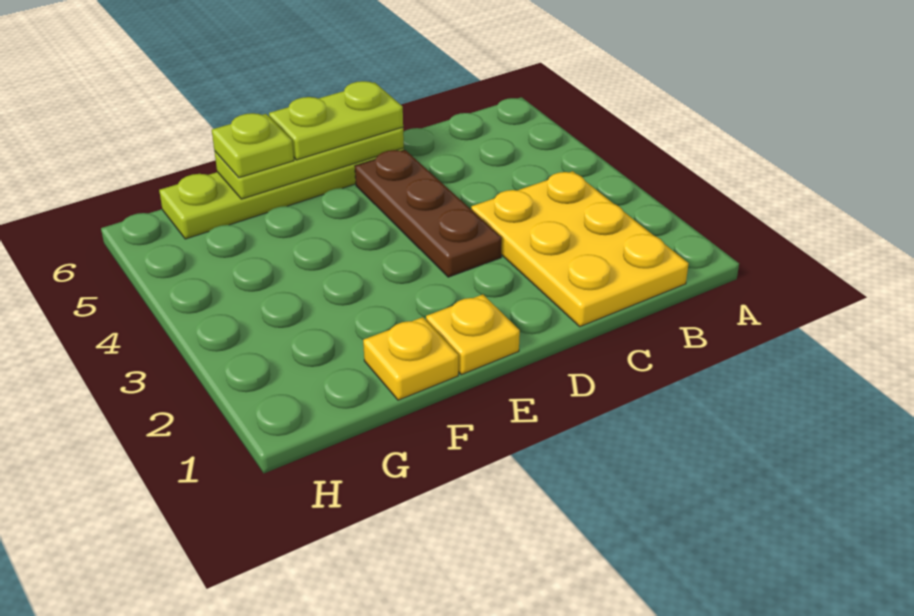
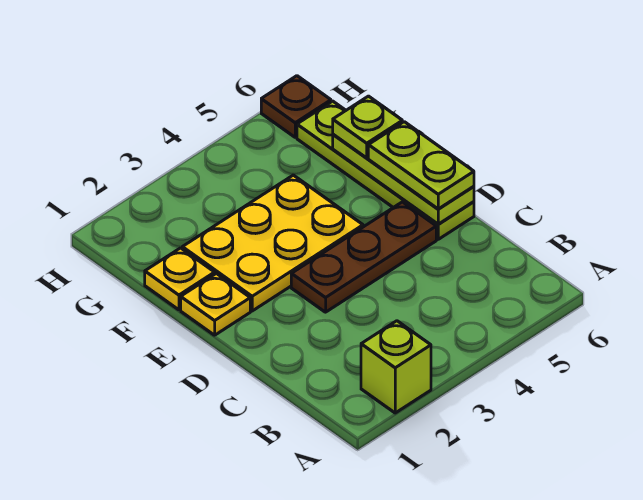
none -> lime brick A2 level 1
yellow plate B1:C3 level 1 -> yellow plate E2:F4 level 1
none -> brown plate H6 level 1

